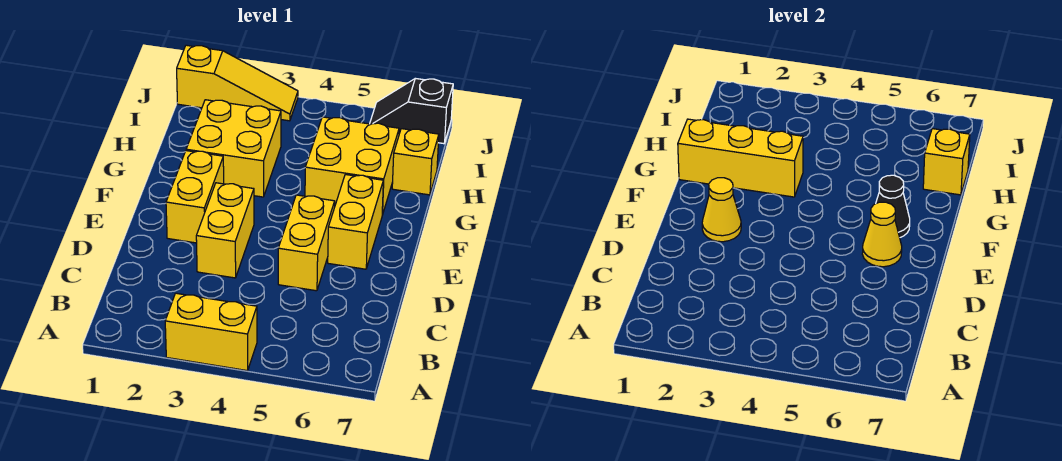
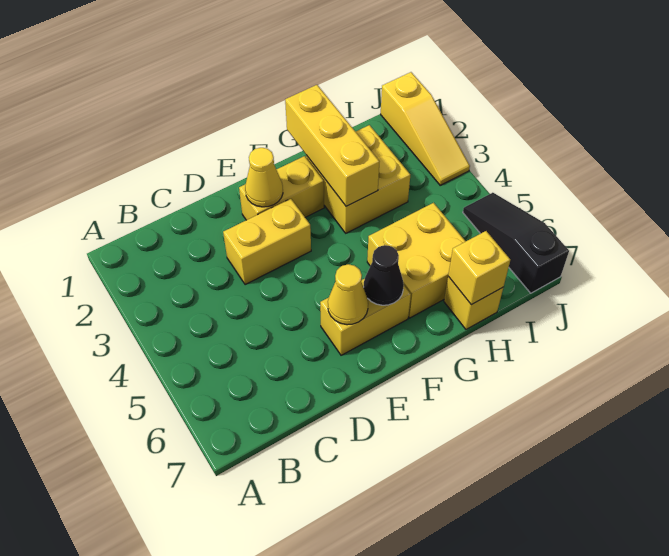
yellow brick A3:A4 level 1 -> none
yellow brick D5:E5 level 1 -> none
black slope J6:J7 level 1 top 7 -> black slope J5:J7 level 1 top 7

